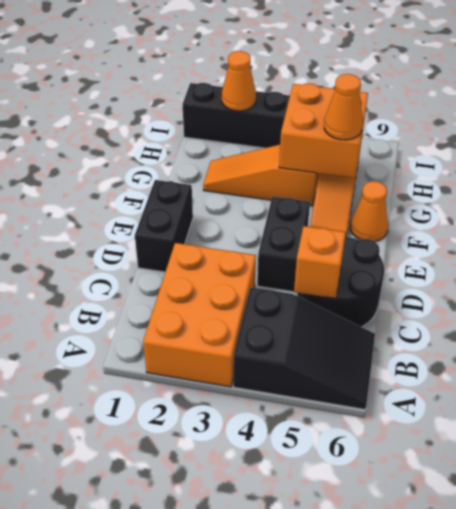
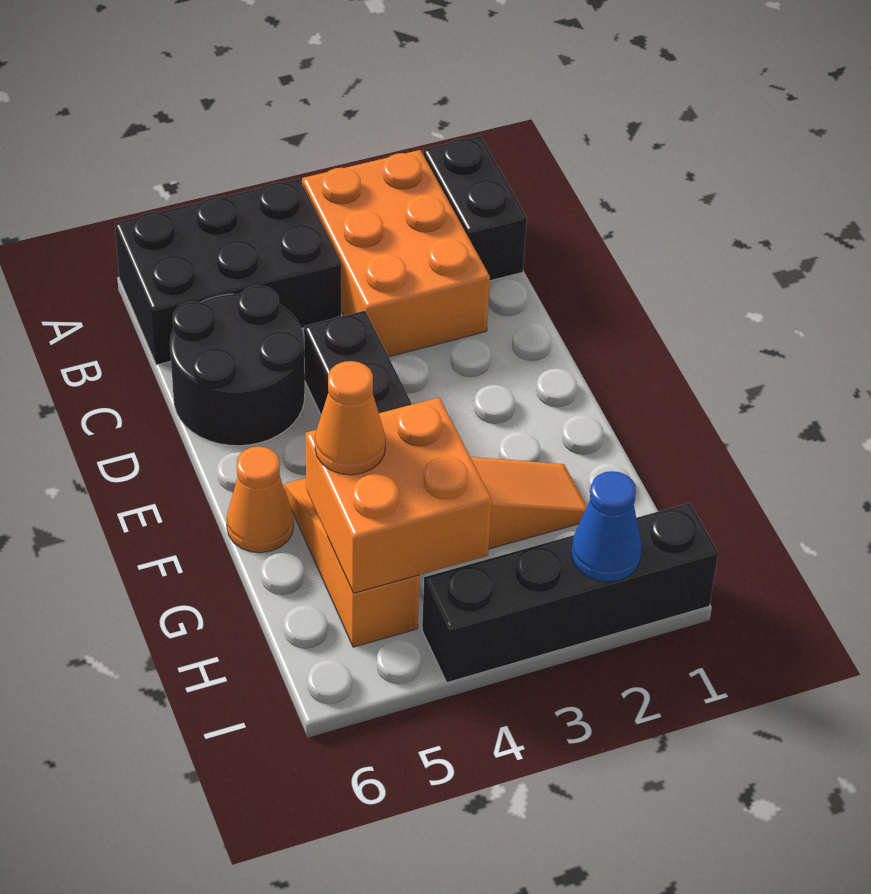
black slope A4:B6 level 1 top 4 -> black brick A4:B6 level 1
orange brick C5 level 2 -> none
black brick D1:E1 level 1 -> black brick A1:B1 level 1
orange cone I2 level 2 -> blue cone I2 level 2

